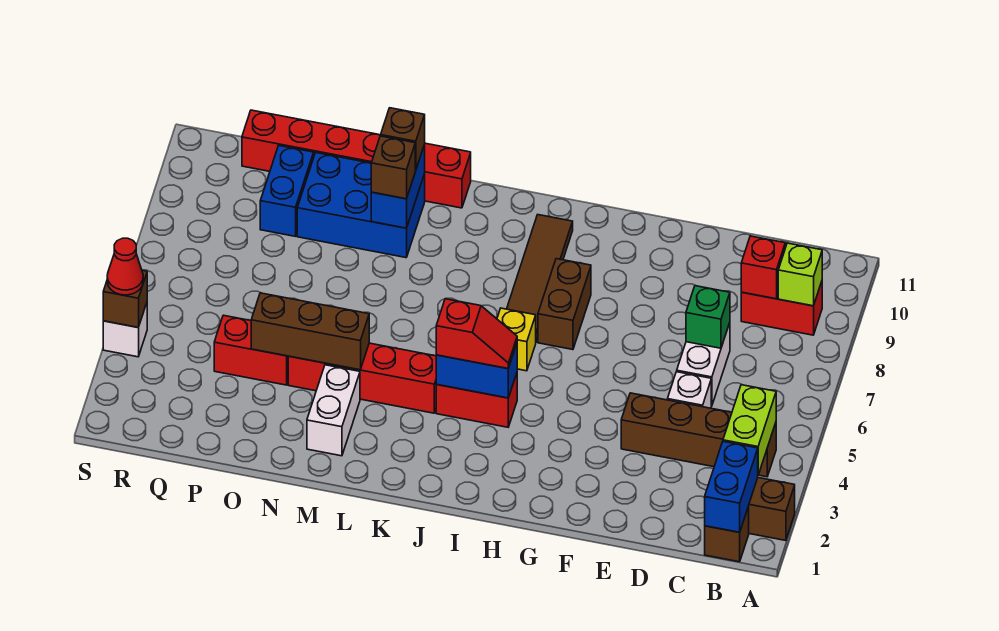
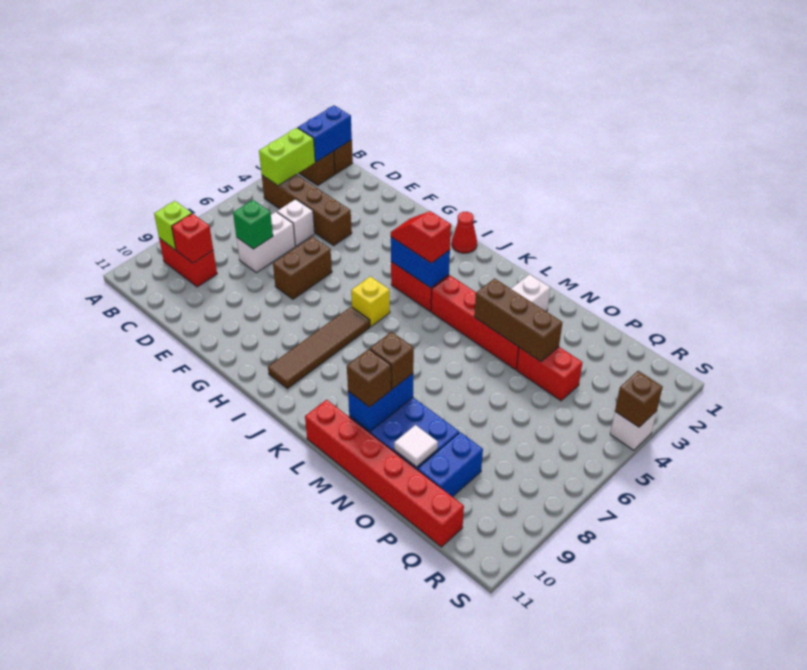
brown brick H7:H8 level 1 -> brown brick F6:F7 level 1
none -> white tile O10 level 2
red cone S4 level 3 -> red cone I1 level 1

